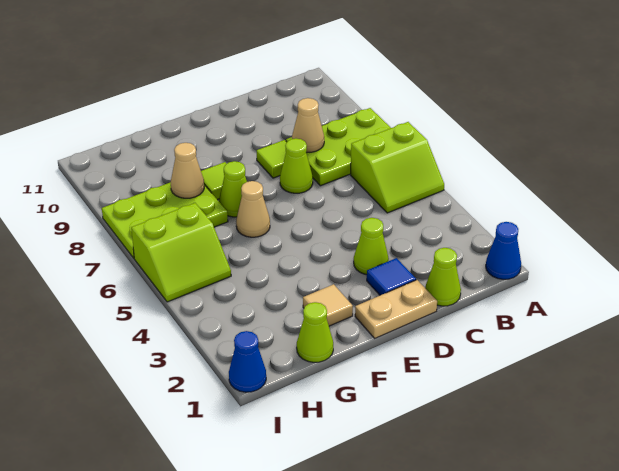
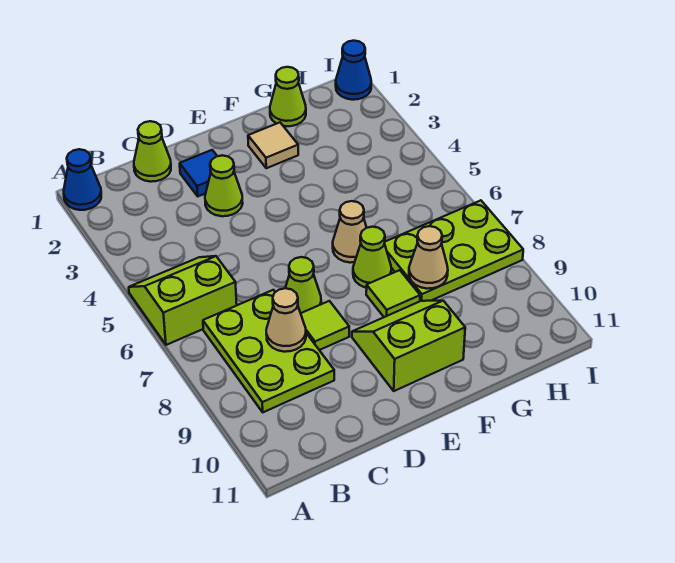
lime plate A7:C8 level 1 -> lime plate B7:C9 level 1
tan plate D1:E1 level 1 -> none
lime slope H5:I6 level 1 top 6 -> lime slope E9:F10 level 1 top 10

